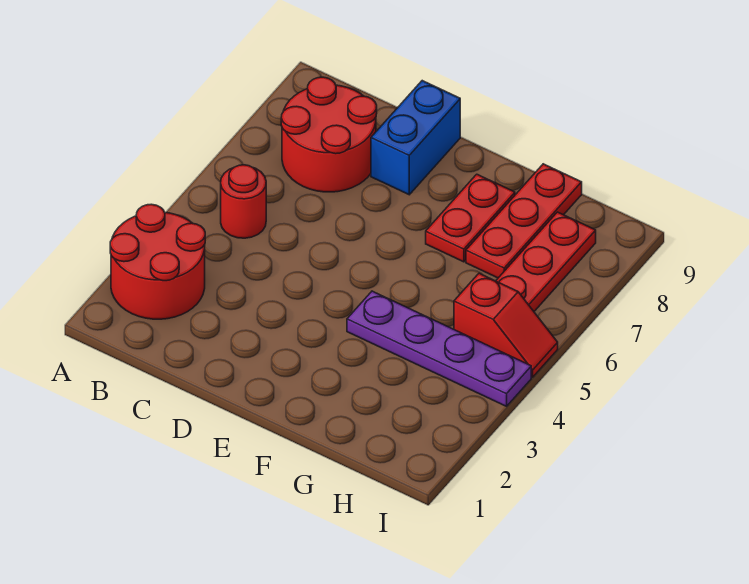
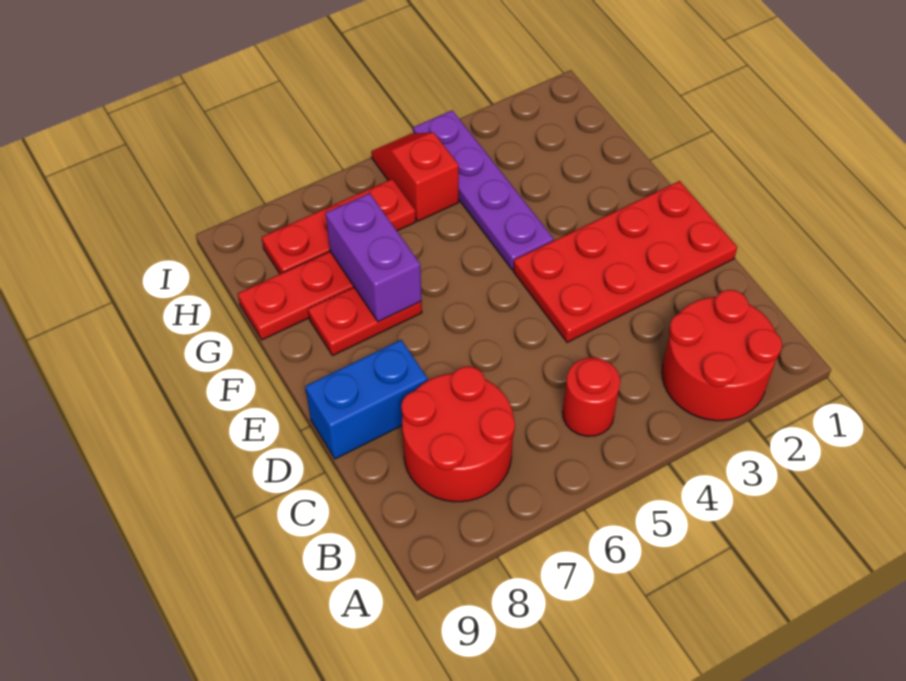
none -> red plate D1:E4 level 1
none -> purple brick F7:G7 level 2

